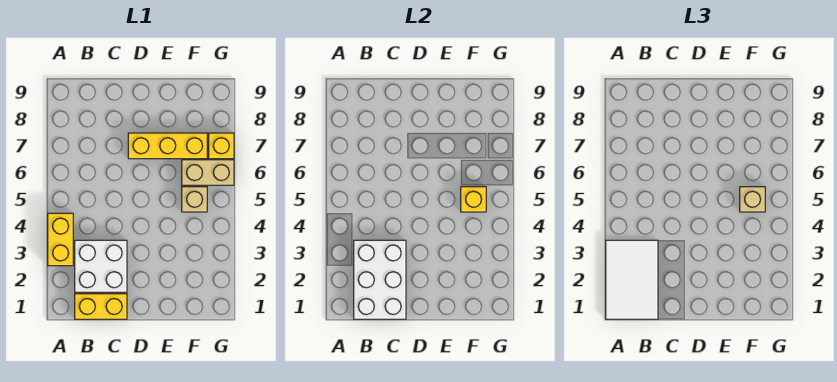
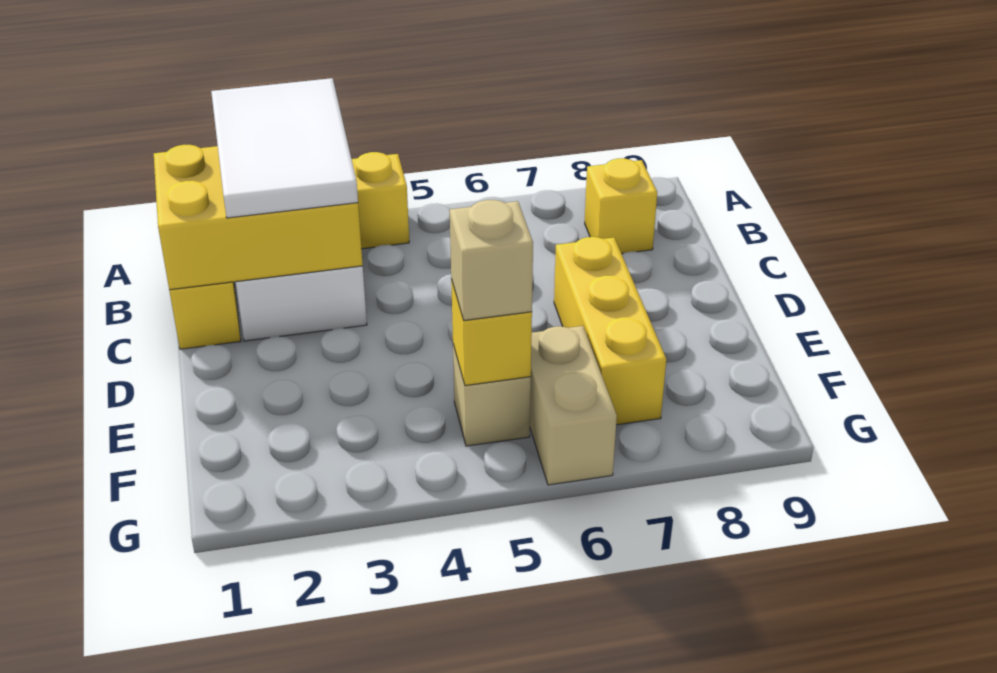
white tile A1:B3 level 3 -> white tile A2:C3 level 3
white brick B1:C3 level 2 -> yellow brick B1:C3 level 2
yellow brick G7 level 1 -> yellow brick B8 level 1

